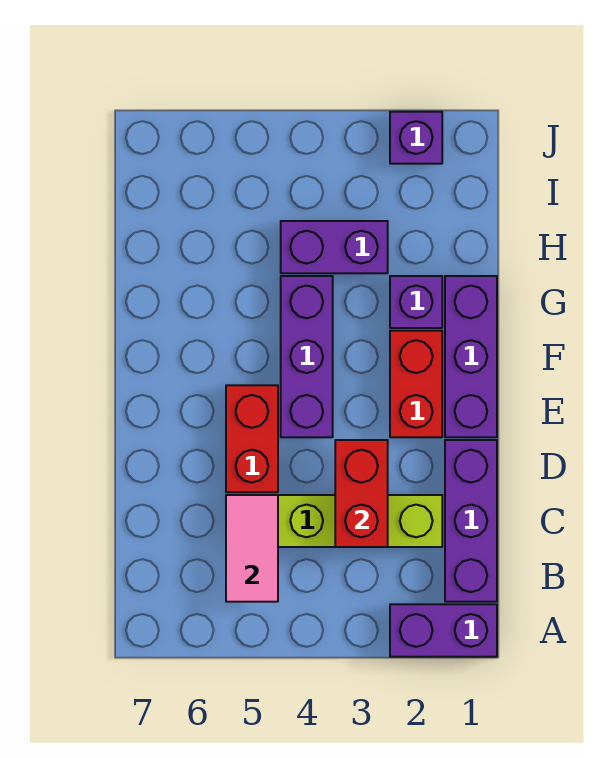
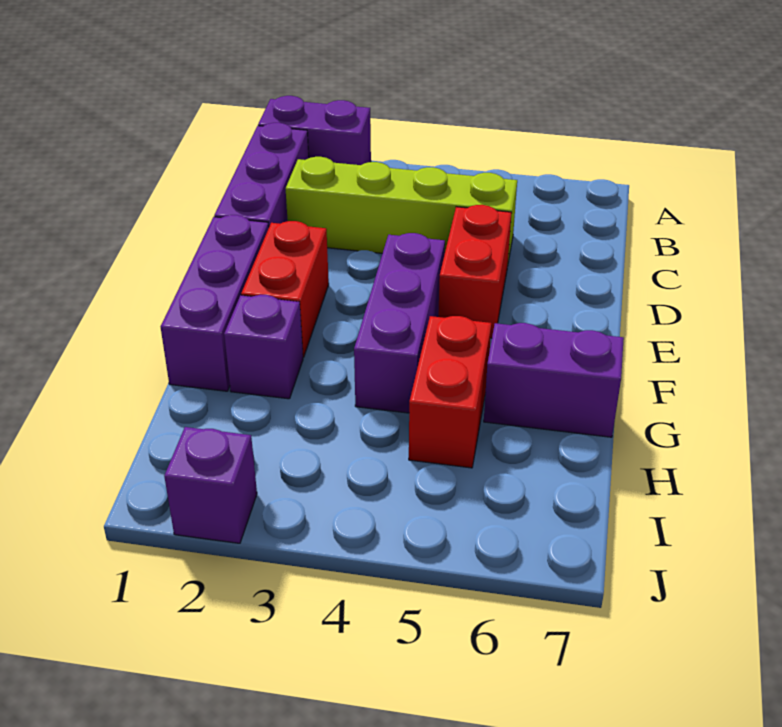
pink tile B5:C5 level 2 -> none
red brick C3:D3 level 2 -> red brick G5:H5 level 1
purple brick H3:H4 level 1 -> purple brick G6:G7 level 1

